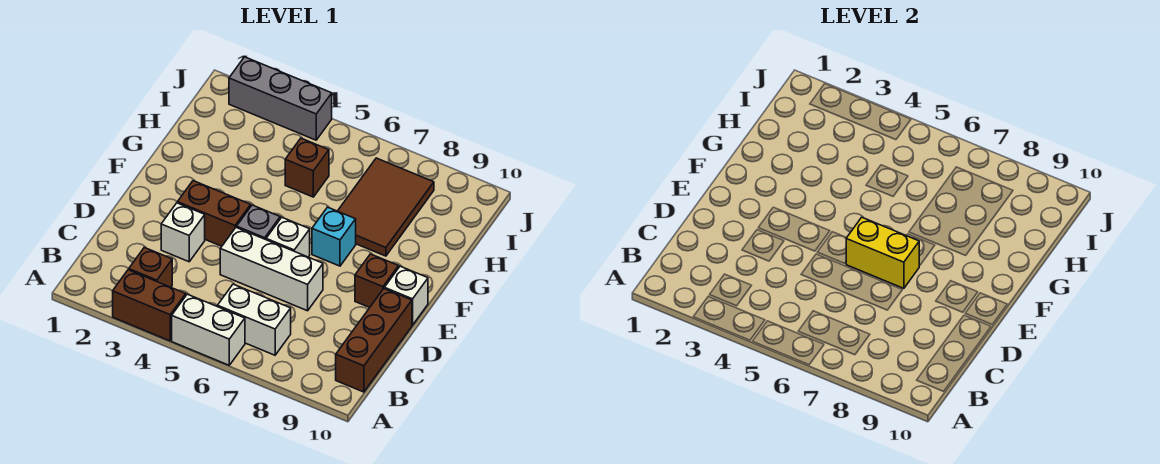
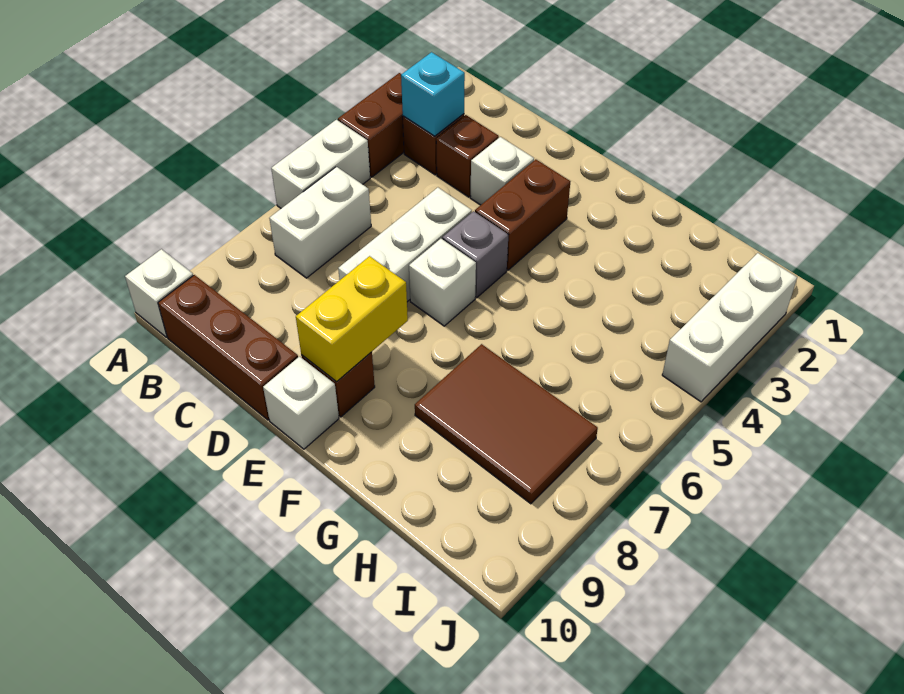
none -> white brick A10 level 1
yellow brick E6:E7 level 2 -> yellow brick E8:E9 level 2
cyan brick F7 level 1 -> cyan brick B3 level 2
brown brick H5 level 1 -> brown brick C3 level 1
grey brick J2:J4 level 1 -> white brick J2:J4 level 1

